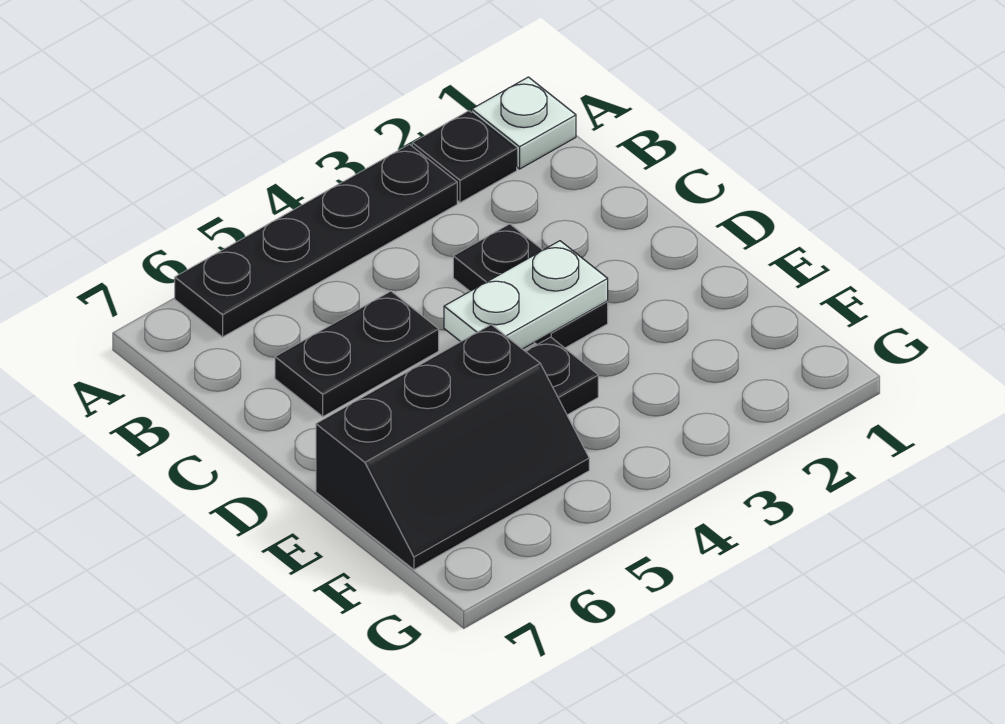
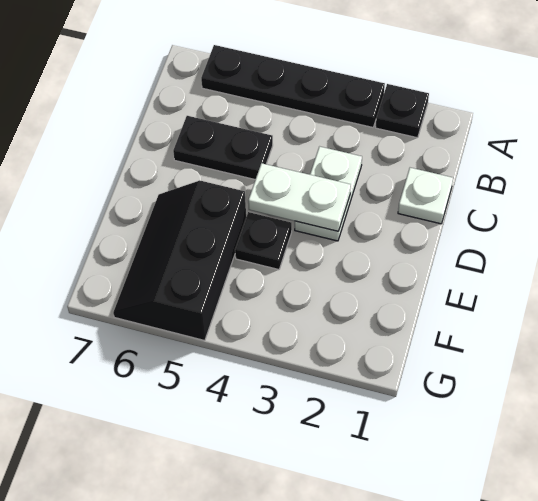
white plate A1 level 1 -> white plate C1 level 1
black plate C3:D3 level 1 -> white plate C3:D3 level 1
black slope E5:F7 level 1 top E -> black slope E5:G6 level 1 top 5

